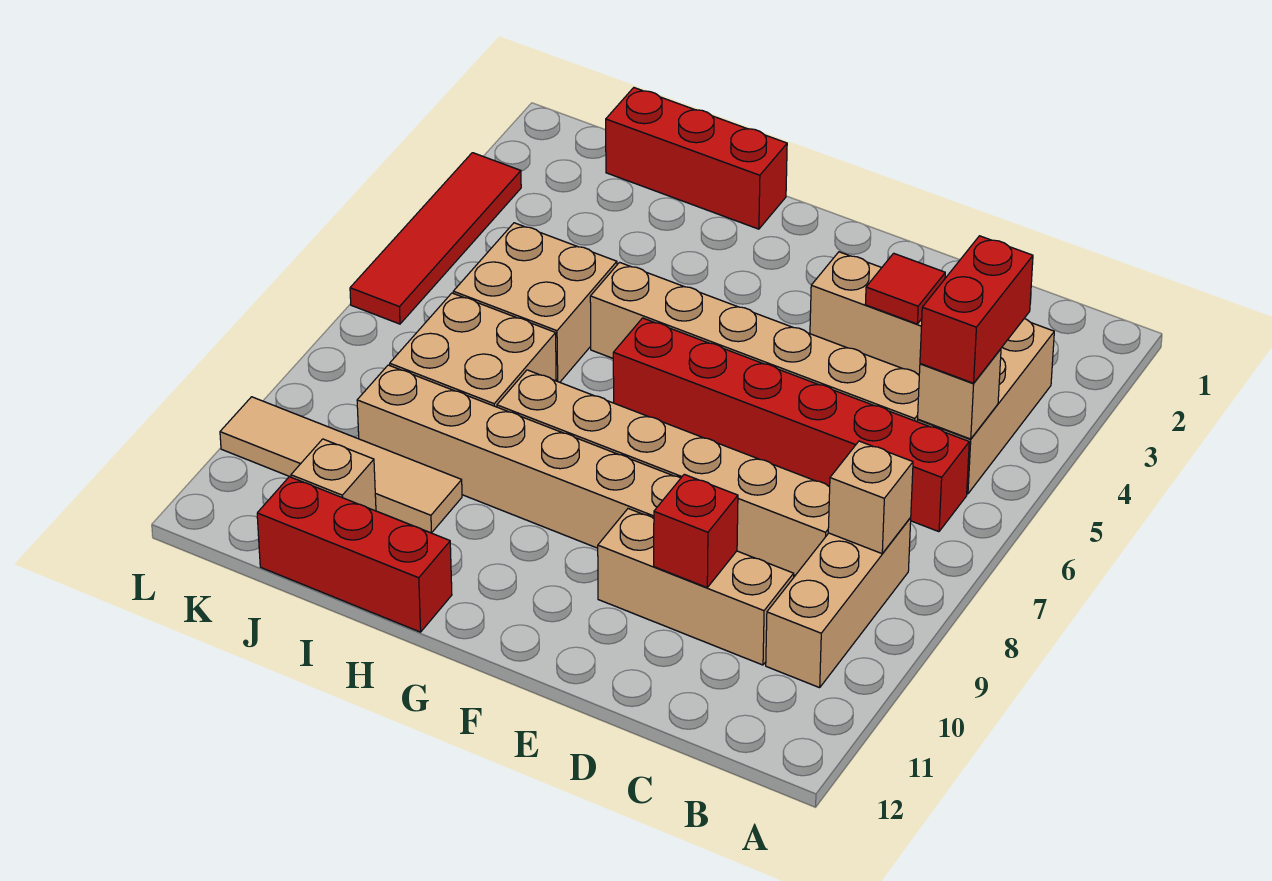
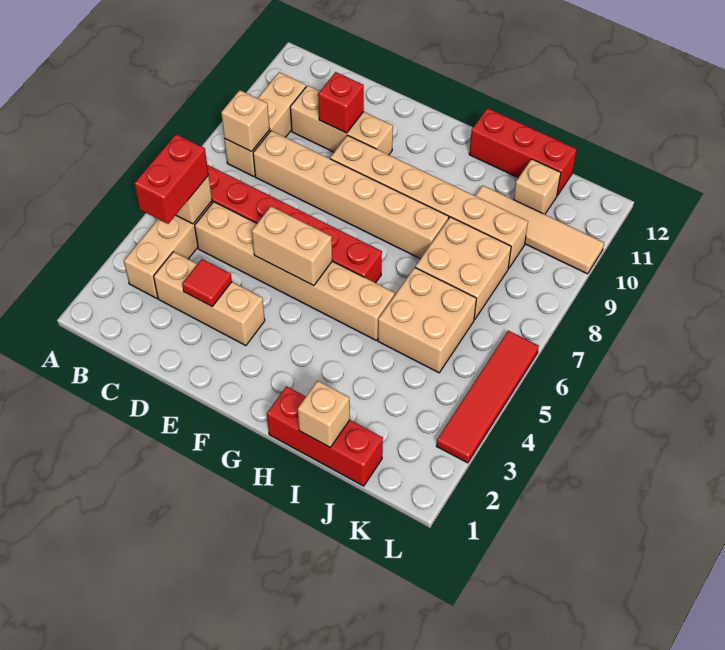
none -> tan brick E5:F5 level 2
none -> tan brick I1 level 2

